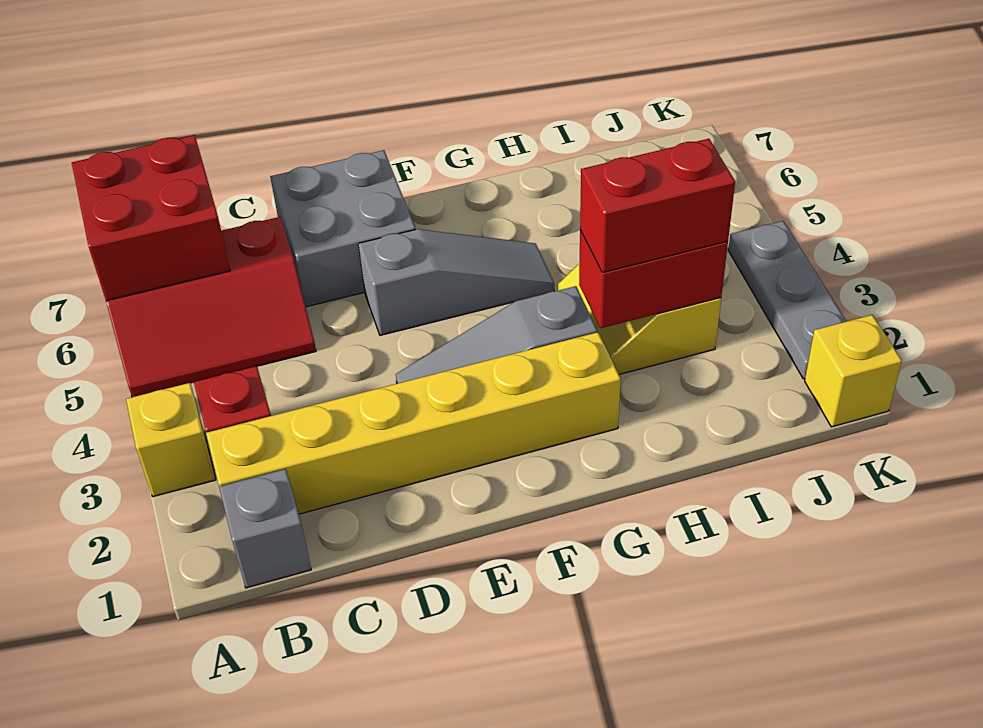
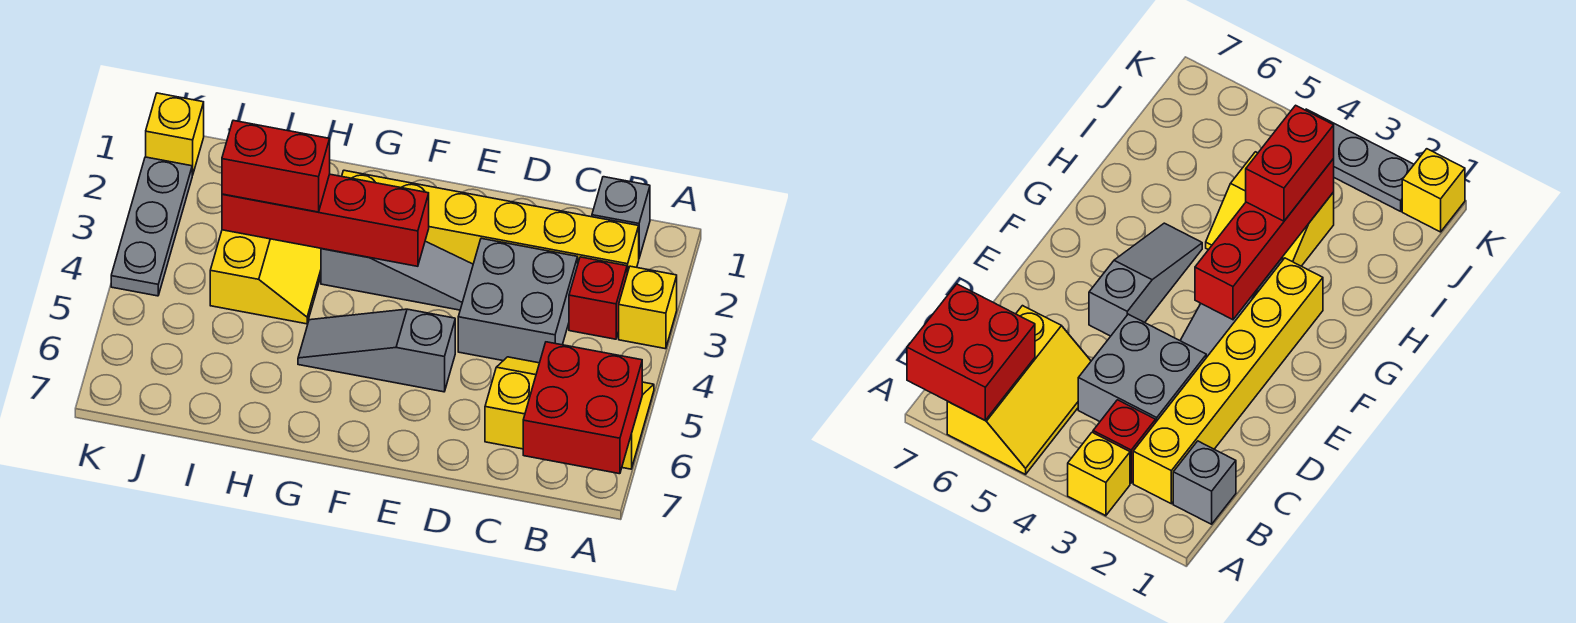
red slope A5:C6 level 1 top 6 -> yellow slope A5:C6 level 1 top 6
grey brick D6:E7 level 1 -> grey brick C3:D4 level 1
red brick H3:I3 level 2 -> red brick F3:I3 level 2

